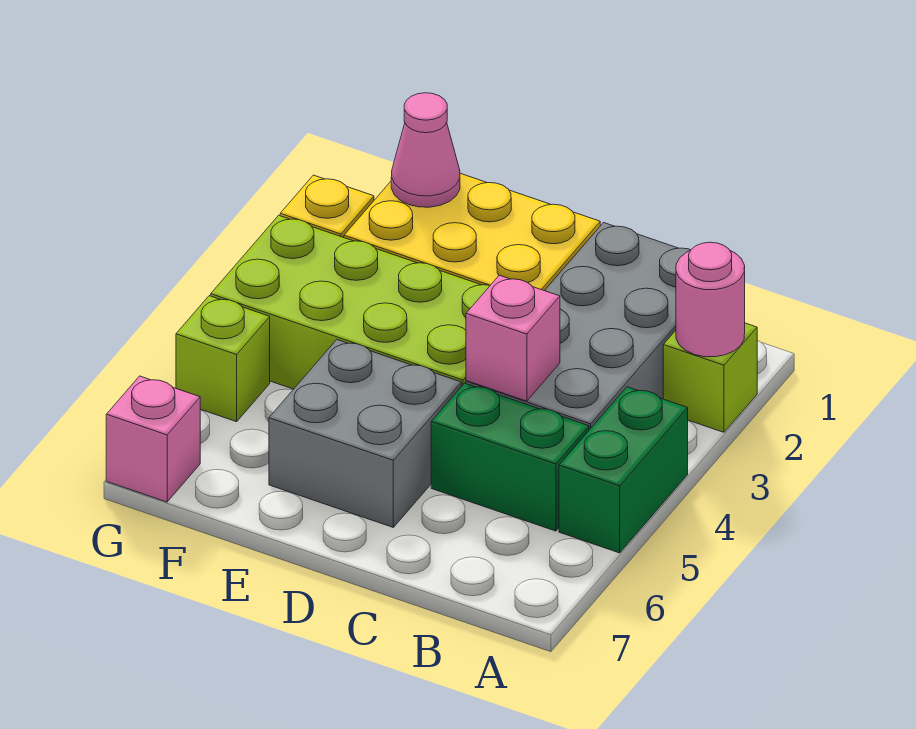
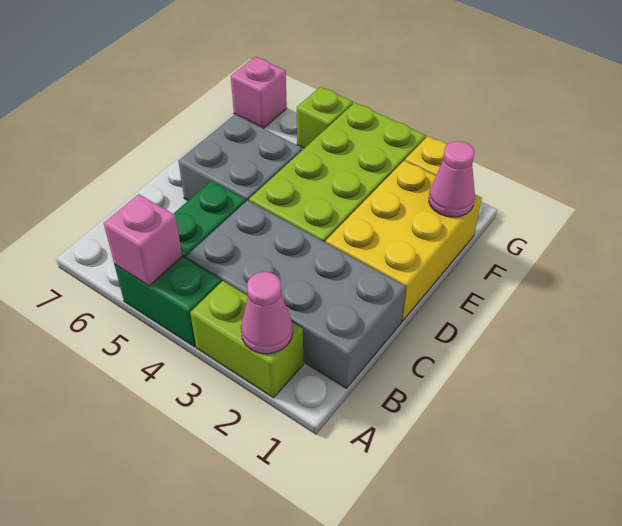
lime brick A2 level 1 -> lime brick A2:A3 level 1
pink round brick A2 level 2 -> pink cone A2 level 2
pink brick C4 level 2 -> pink brick A5 level 2

